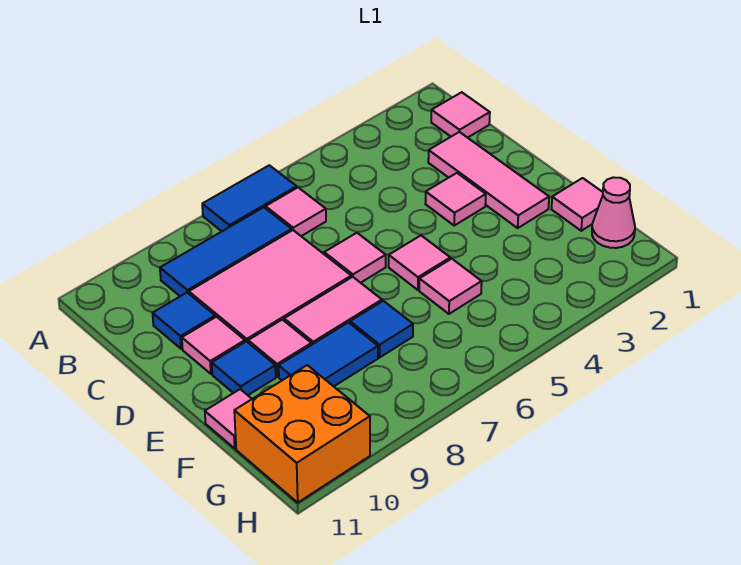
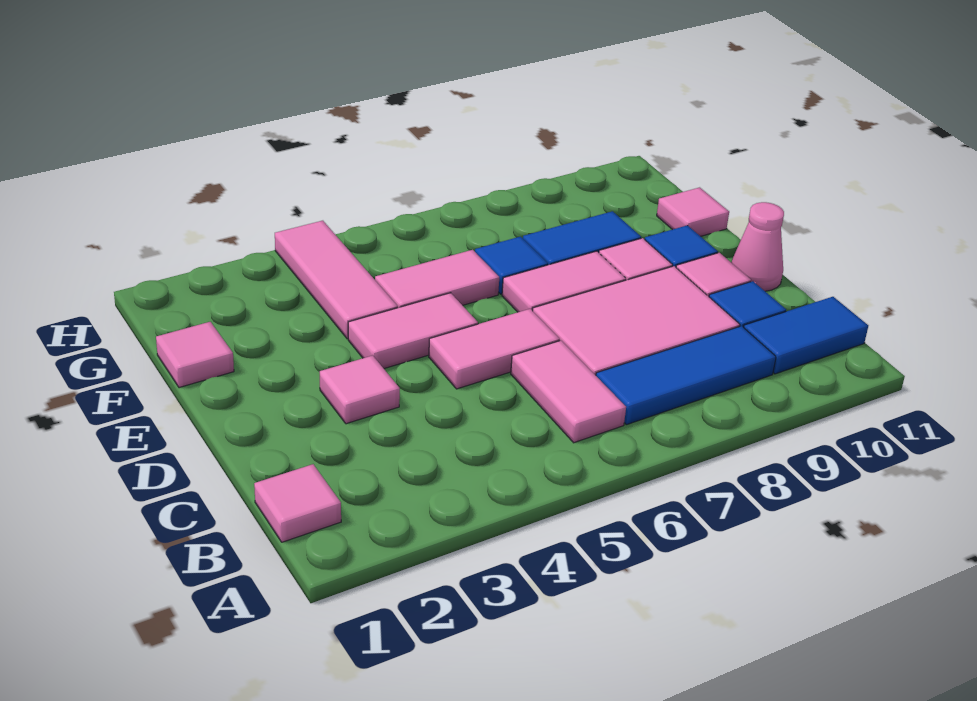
blue tile A6:A7 level 1 -> blue tile B10:B11 level 1
pink tile B6 level 1 -> pink tile B6:C6 level 1
pink tile C2:E2 level 1 -> pink tile F4:H4 level 1
pink tile D6 level 1 -> pink tile D5:D6 level 1
pink tile E5 level 1 -> pink tile E4:E5 level 1
pink tile F5 level 1 -> pink tile F5:F6 level 1
pink cone G1 level 1 -> pink cone D11 level 1
orange brick G10:H11 level 1 -> none

